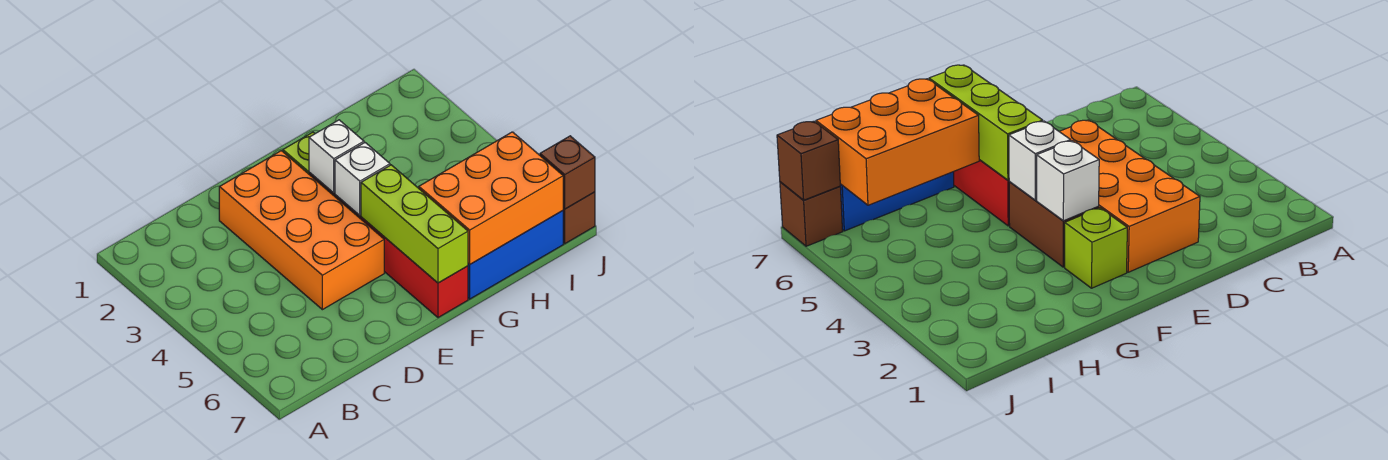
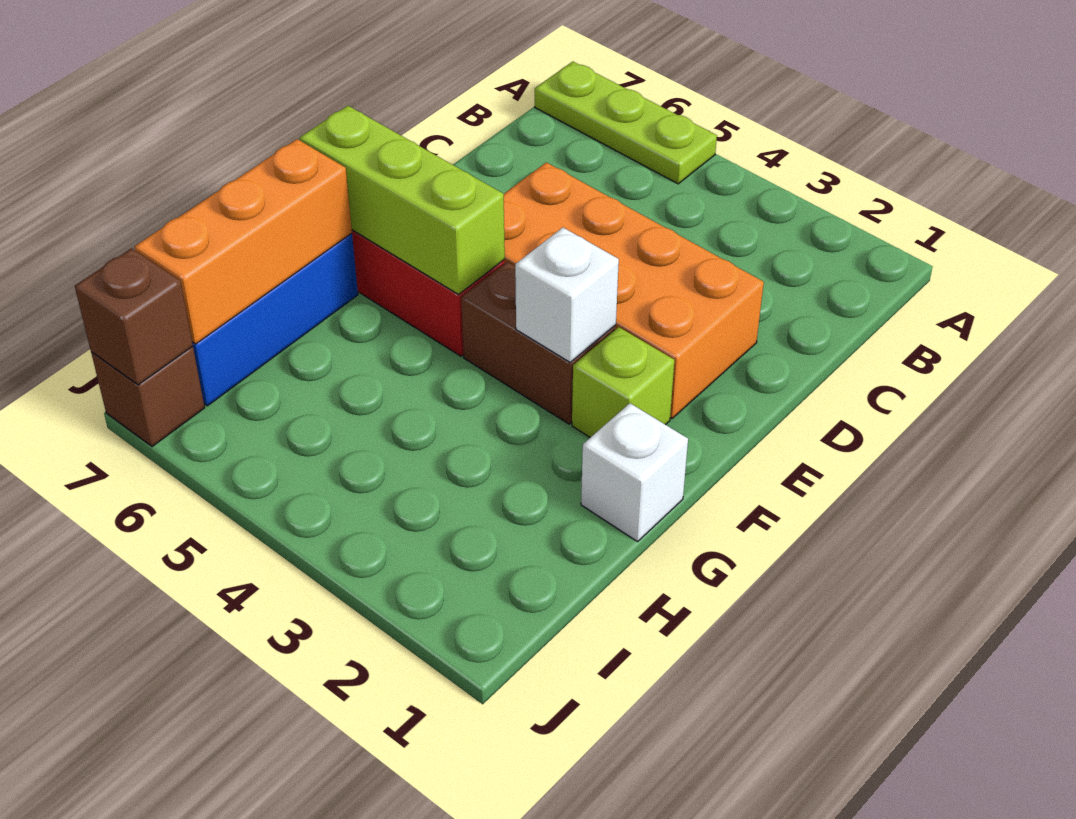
none -> lime plate A5:A7 level 1
white brick F4 level 2 -> white brick G1 level 1
orange brick G6:I7 level 2 -> orange brick G7:I7 level 2

